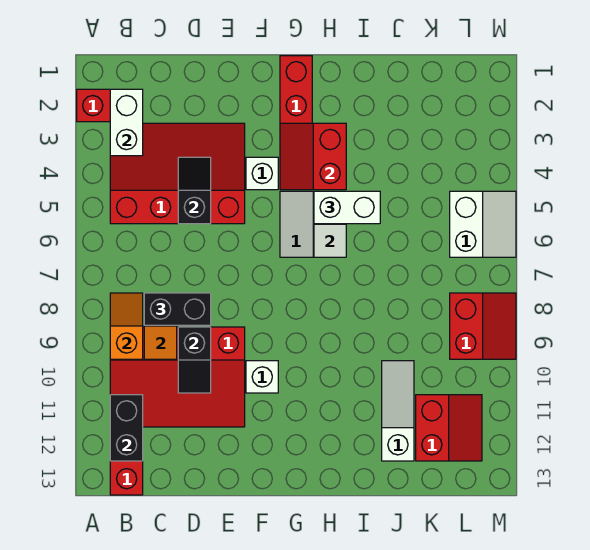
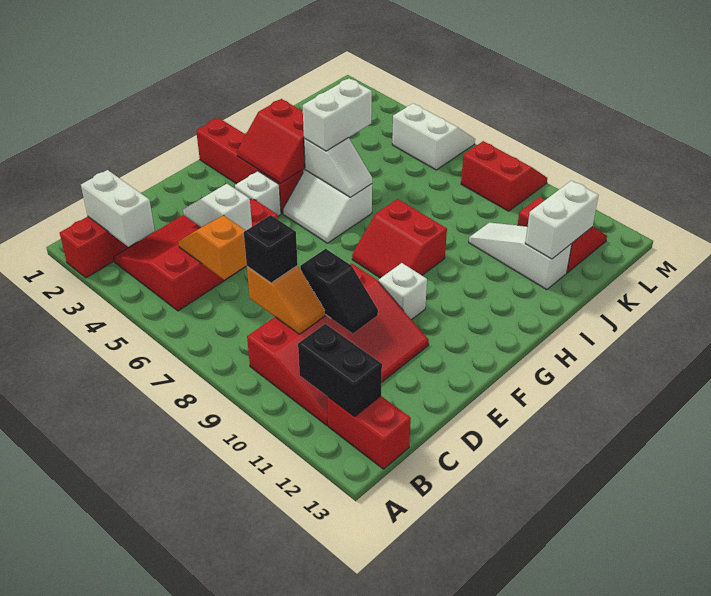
orange slope B8:B9 level 2 top 9 -> orange slope C5:C6 level 2 top 6
black brick C8:D8 level 3 -> black brick C8 level 3
black slope D4:D5 level 2 top 5 -> white slope D4:D5 level 2 top 5
none -> red slope G8:H9 level 1 top H
none -> white brick J12:K12 level 2

